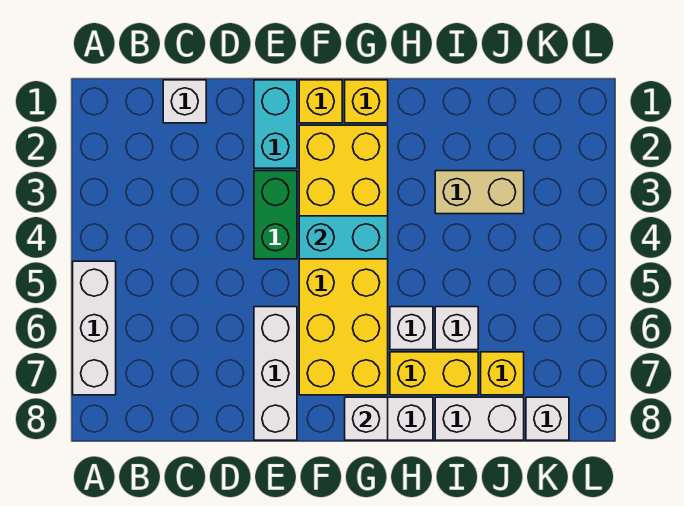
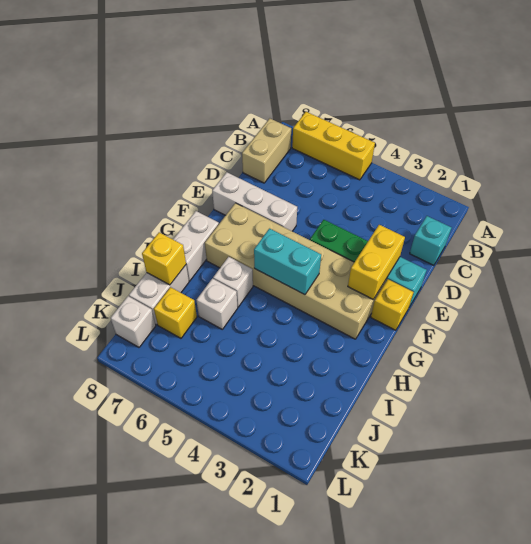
white brick A5:A7 level 1 -> yellow brick A5:A7 level 1
white brick C1 level 1 -> cyan brick C1 level 1
yellow brick F2:G7 level 1 -> tan brick F2:G7 level 1
cyan brick F4:G4 level 2 -> cyan brick G4:G5 level 2
yellow brick G1 level 1 -> yellow brick I8 level 2
white brick G8 level 2 -> none
yellow brick H7:I7 level 1 -> yellow brick E2:F2 level 2
tan brick I3:J3 level 1 -> tan brick B8:C8 level 1

